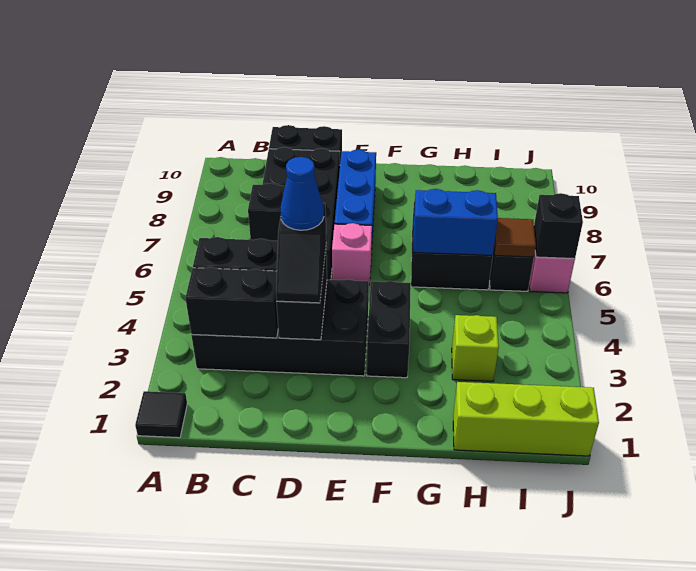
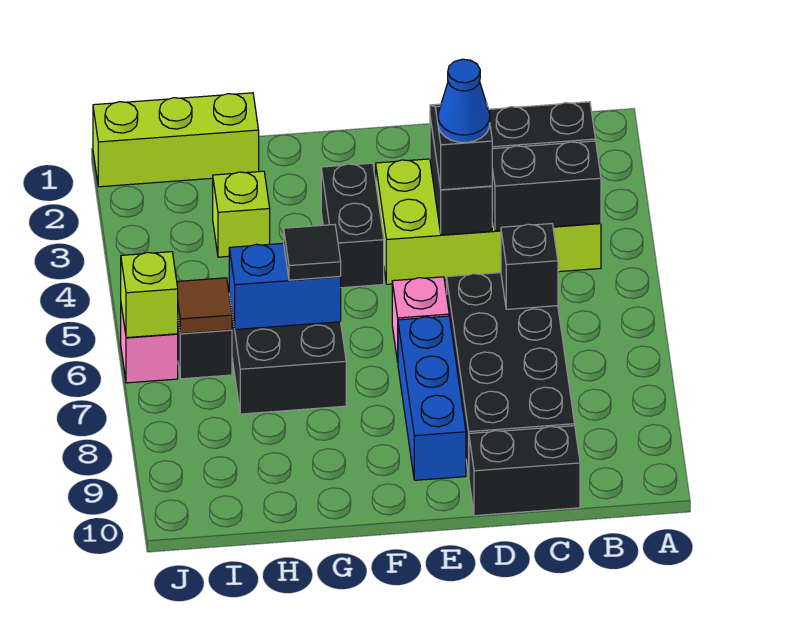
black tile A1 level 1 -> black tile G6 level 3
black brick B3:E4 level 1 -> lime brick B3:E4 level 1
black brick J6 level 2 -> lime brick J6 level 2

